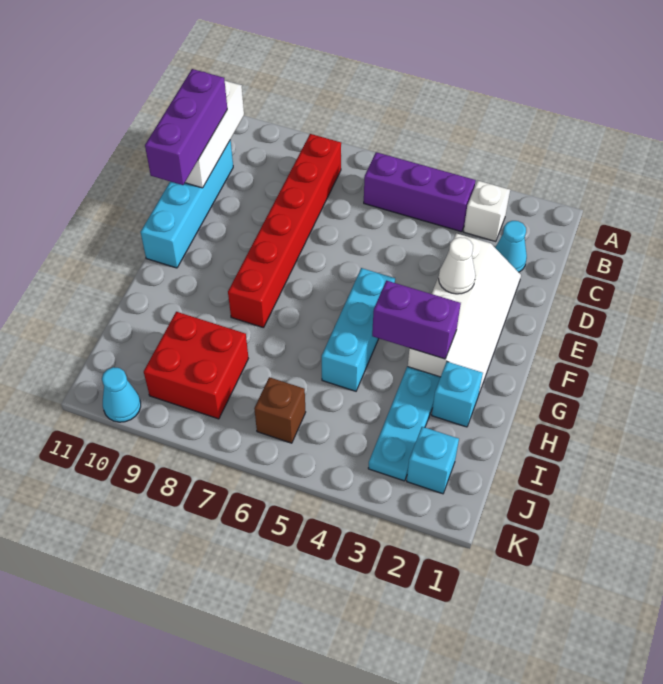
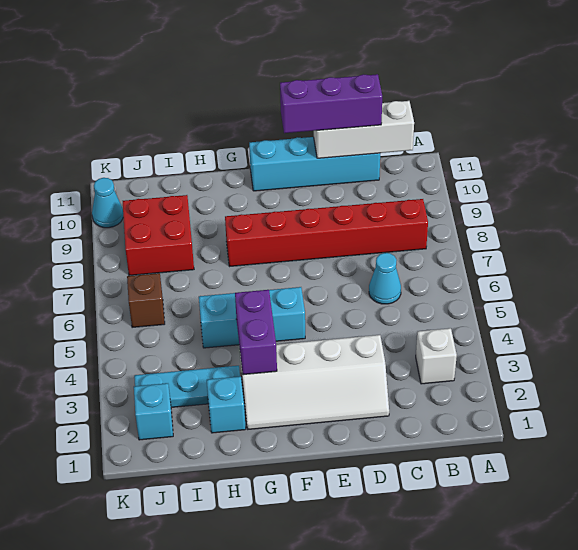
purple brick B4:B6 level 1 -> none
cyan cone C2 level 1 -> cyan cone C6 level 1
white cone E3 level 2 -> none

